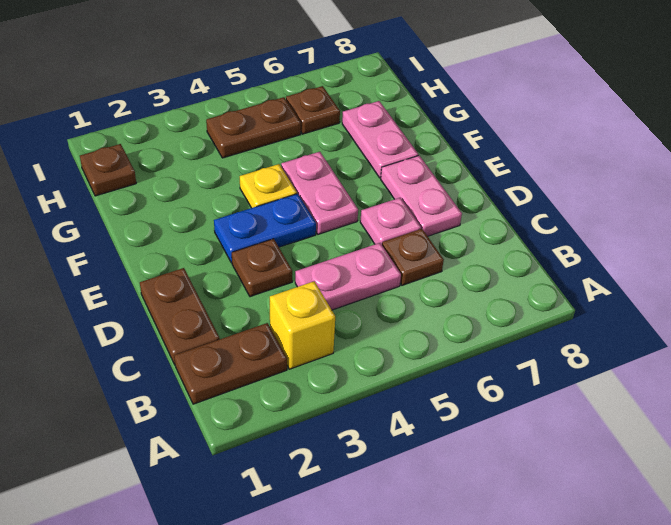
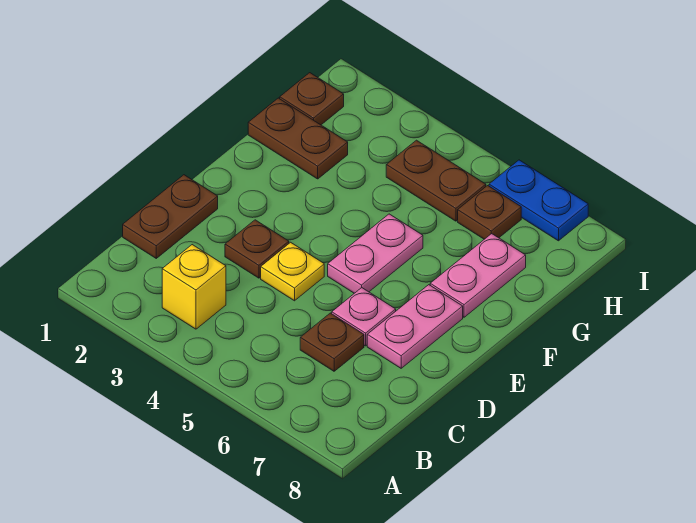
brown plate B1:B2 level 1 -> brown plate G1:G2 level 1
pink plate C4:C5 level 1 -> none
blue plate E3:E4 level 1 -> blue plate I6:I7 level 1
yellow plate F4 level 1 -> yellow plate D4 level 1

